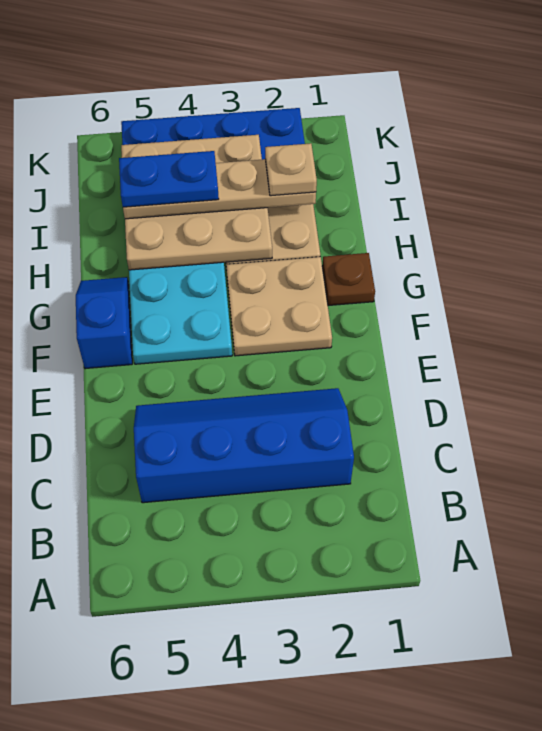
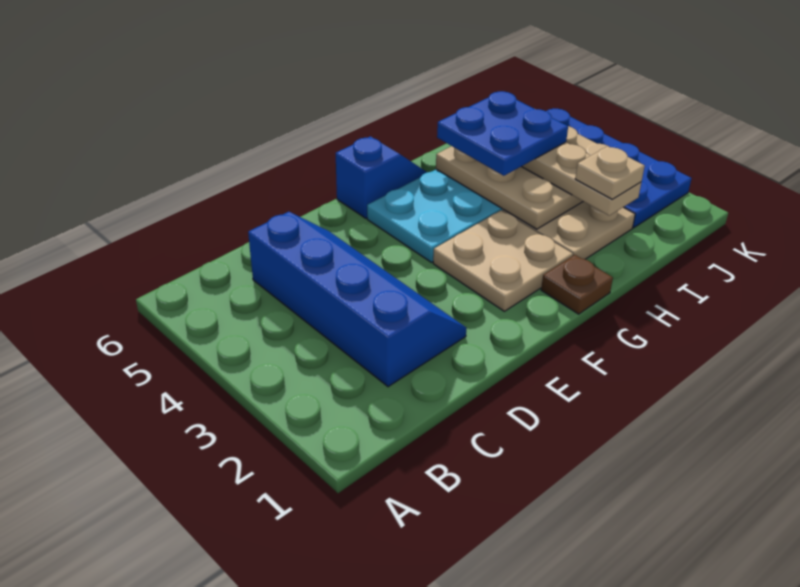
blue plate I4:I5 level 4 -> blue plate H4:I5 level 4

